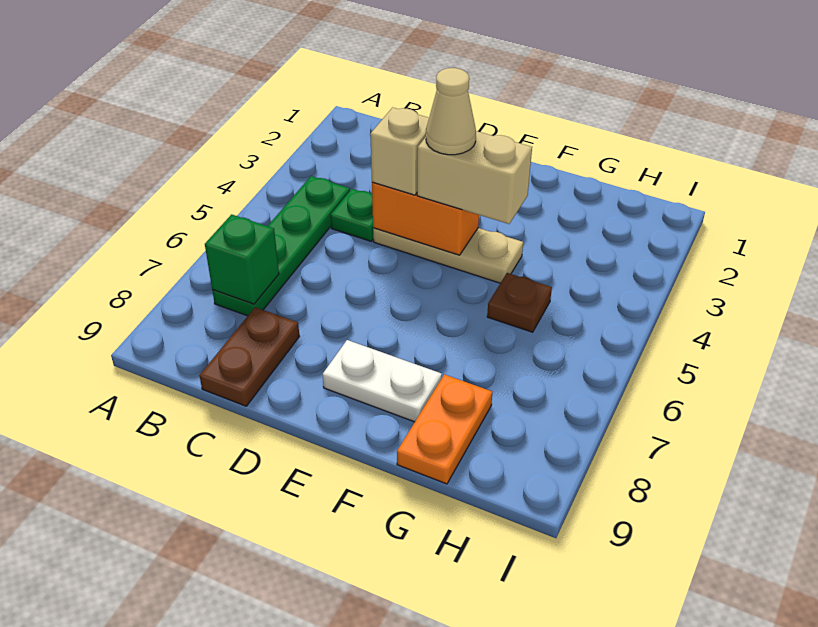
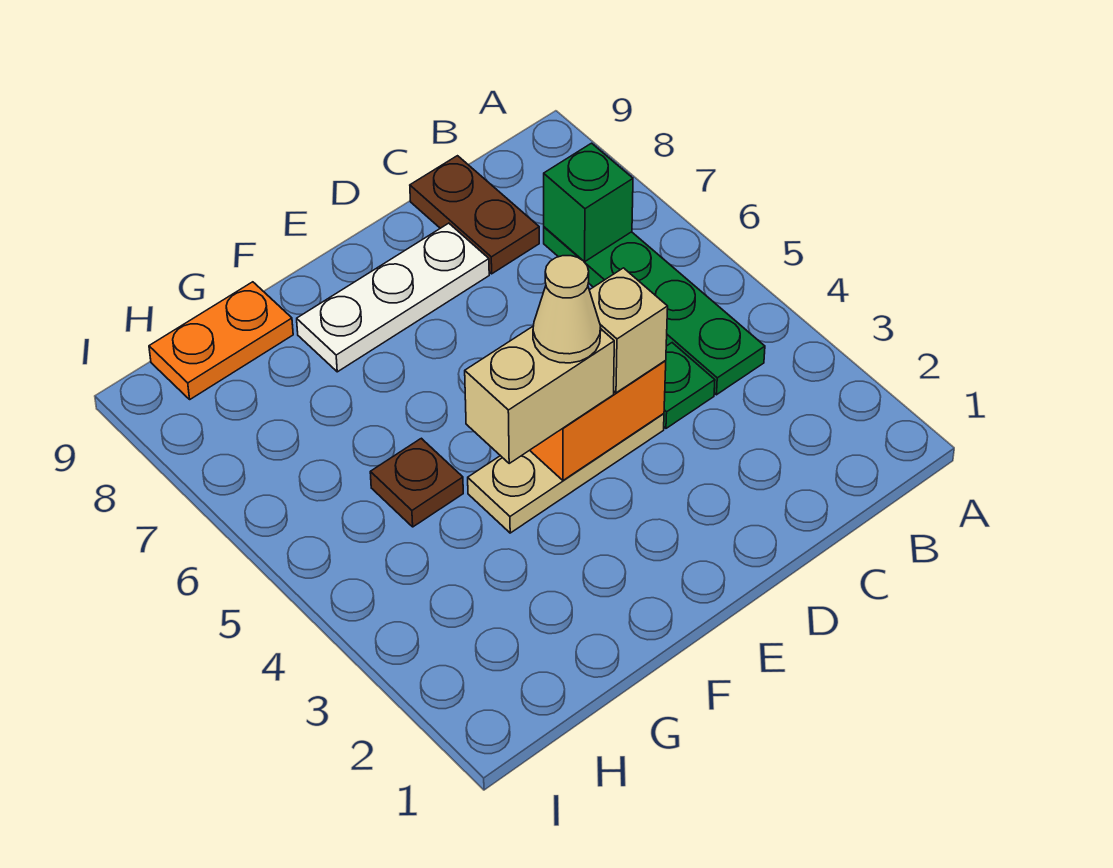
white plate E8:F8 level 1 -> white plate D8:F8 level 1
orange plate G8:G9 level 1 -> orange plate G9:H9 level 1

